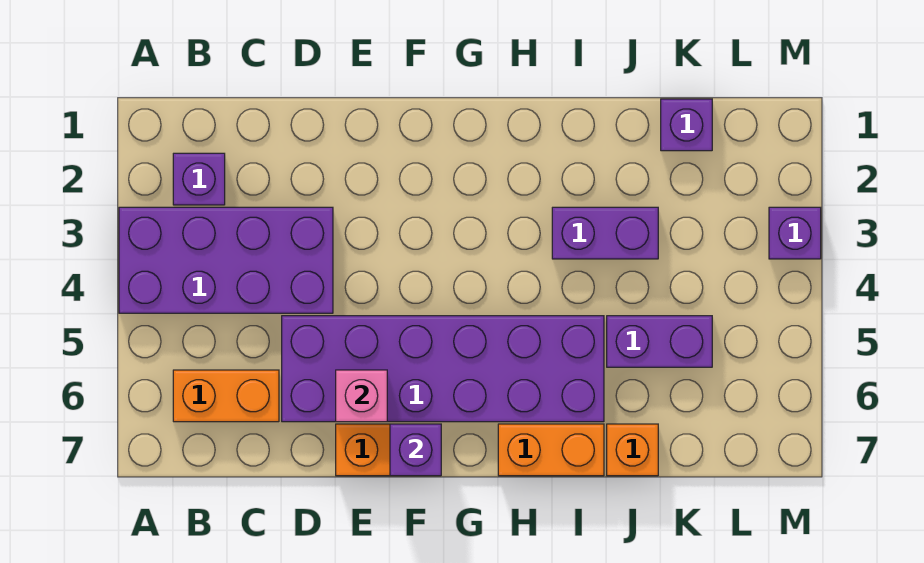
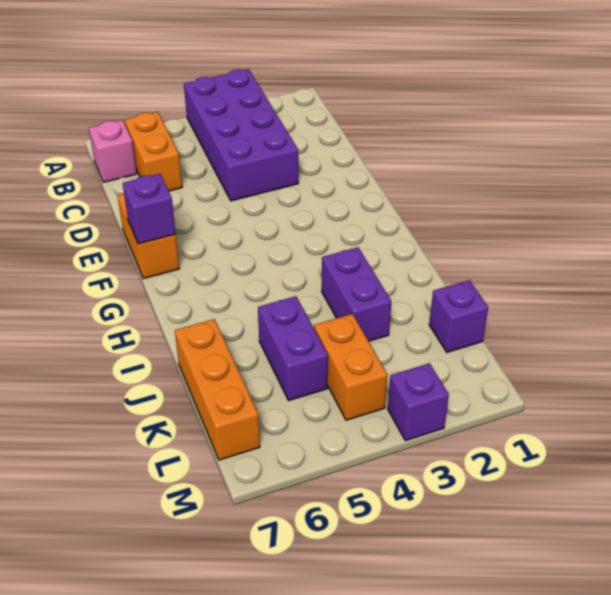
purple brick B2 level 1 -> none
purple brick D5:I6 level 1 -> none
pink brick E6 level 2 -> pink brick B7 level 1
orange brick H7:I7 level 1 -> orange brick K4:L4 level 1
orange brick J7 level 1 -> orange brick J7:L7 level 1

